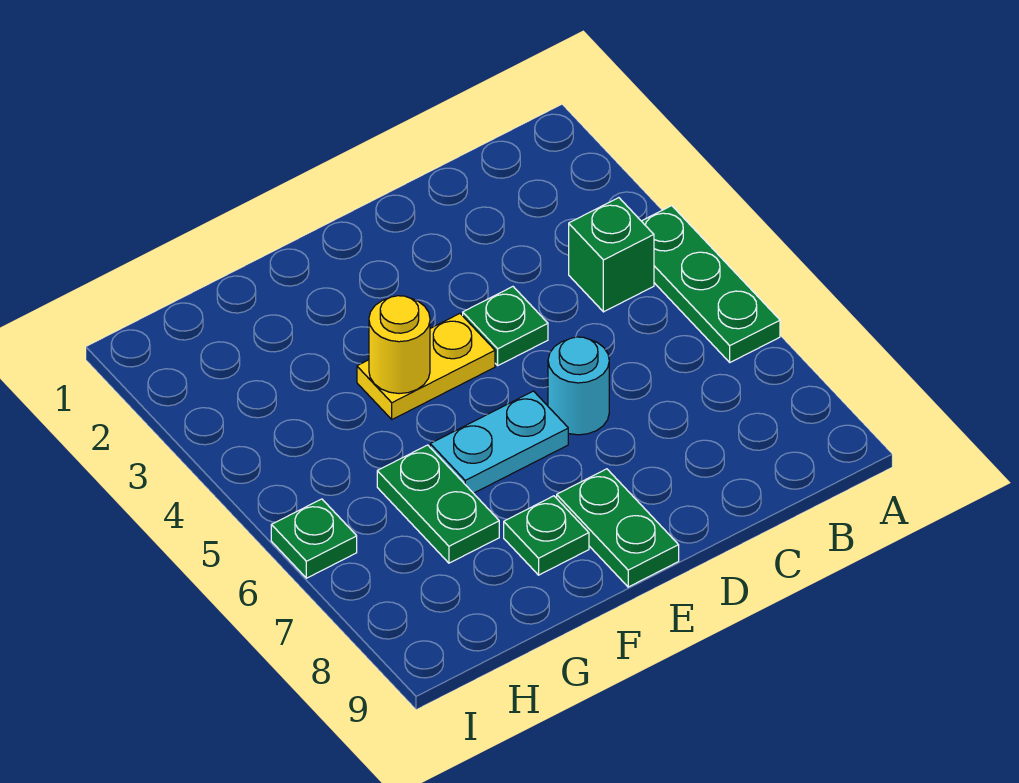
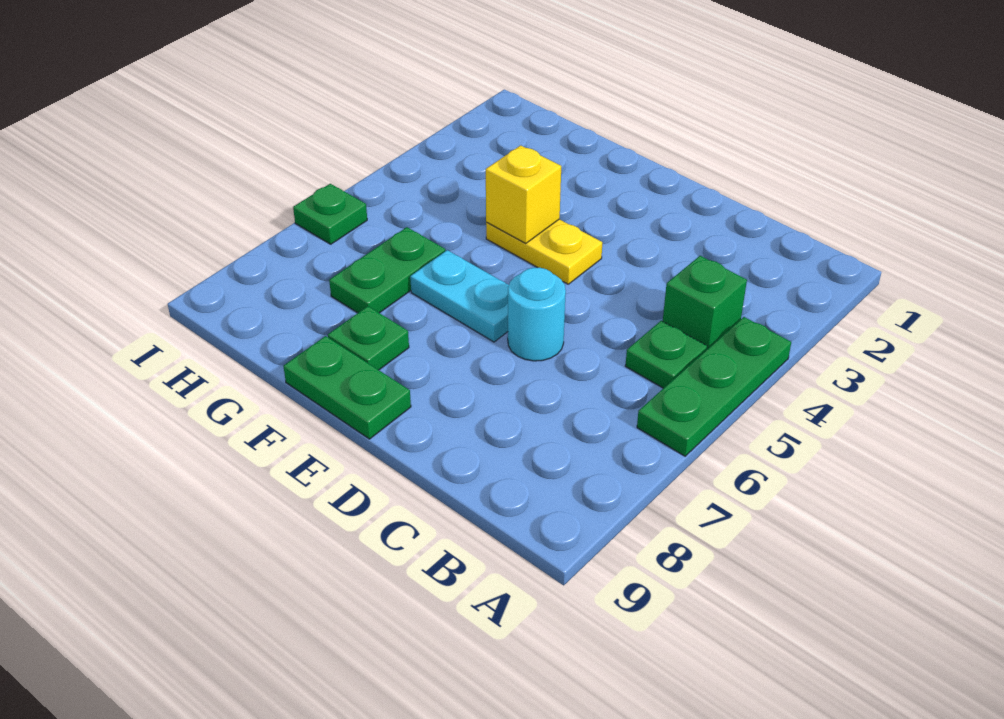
green plate D4 level 1 -> green plate B5 level 1
green plate E8:E9 level 1 -> green plate E9:F9 level 1
yellow round brick F4 level 2 -> yellow brick F4 level 2

